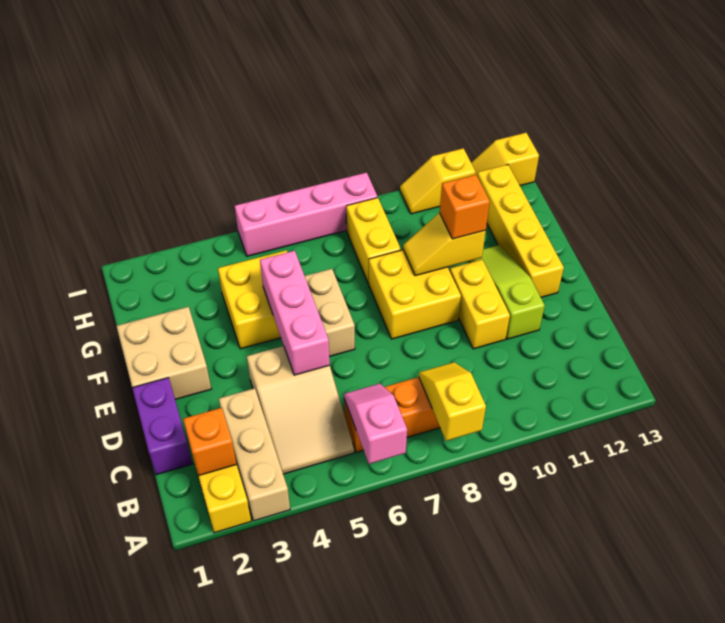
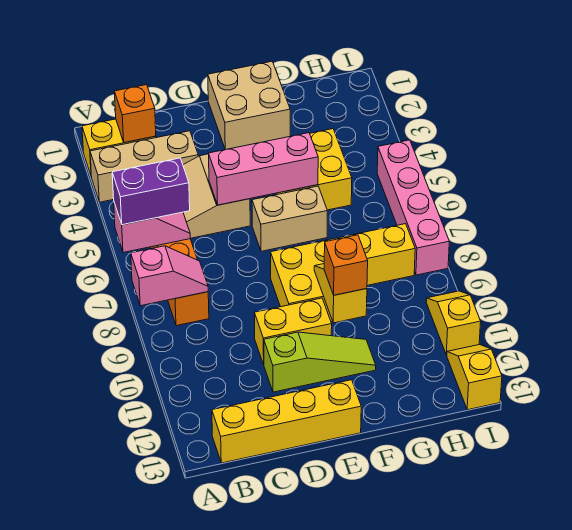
yellow slope A8:B8 level 2 top A -> pink slope A8:B8 level 2 top A
purple brick C1:D1 level 1 -> purple brick A6:B6 level 3
yellow brick E12:H12 level 1 -> yellow brick B13:E13 level 1

